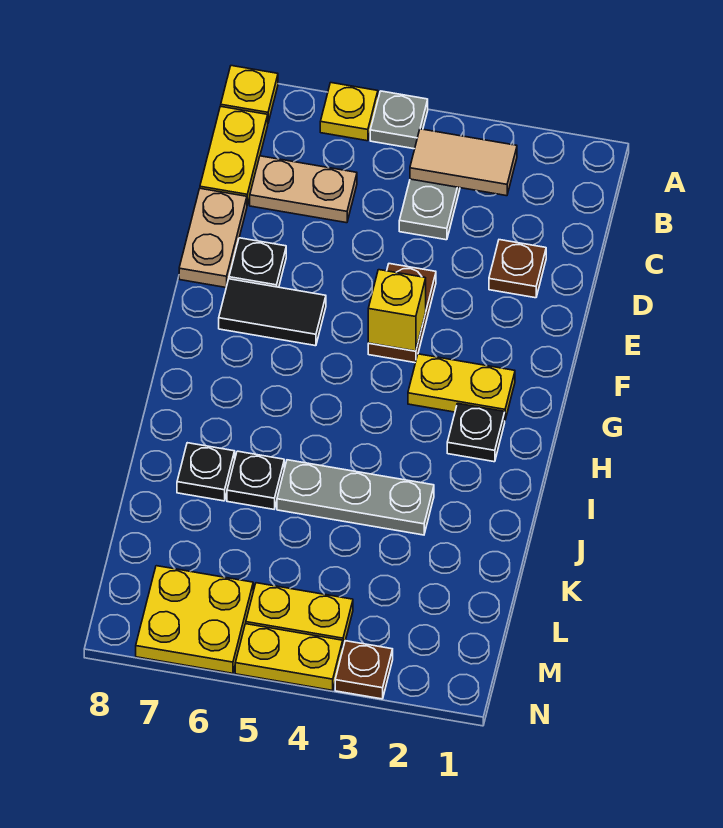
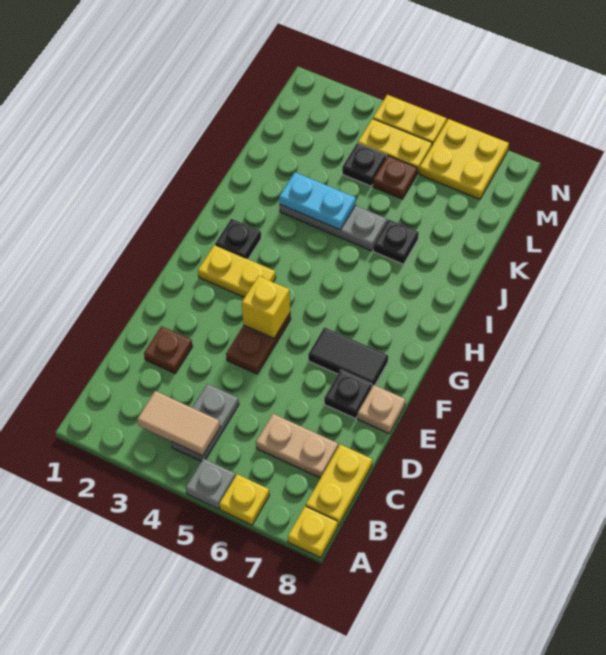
tan plate D8:E8 level 1 -> tan plate E8 level 1
none -> cyan plate J3:J4 level 2
black plate J7 level 1 -> black plate L4 level 1
brown plate N3 level 1 -> brown plate L5 level 1

